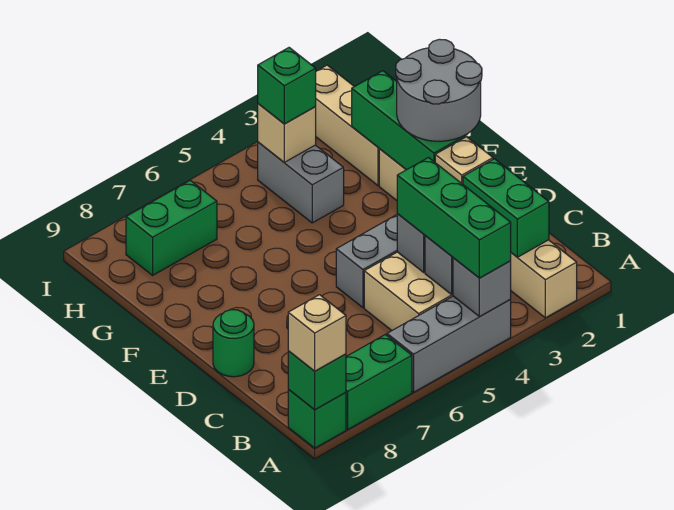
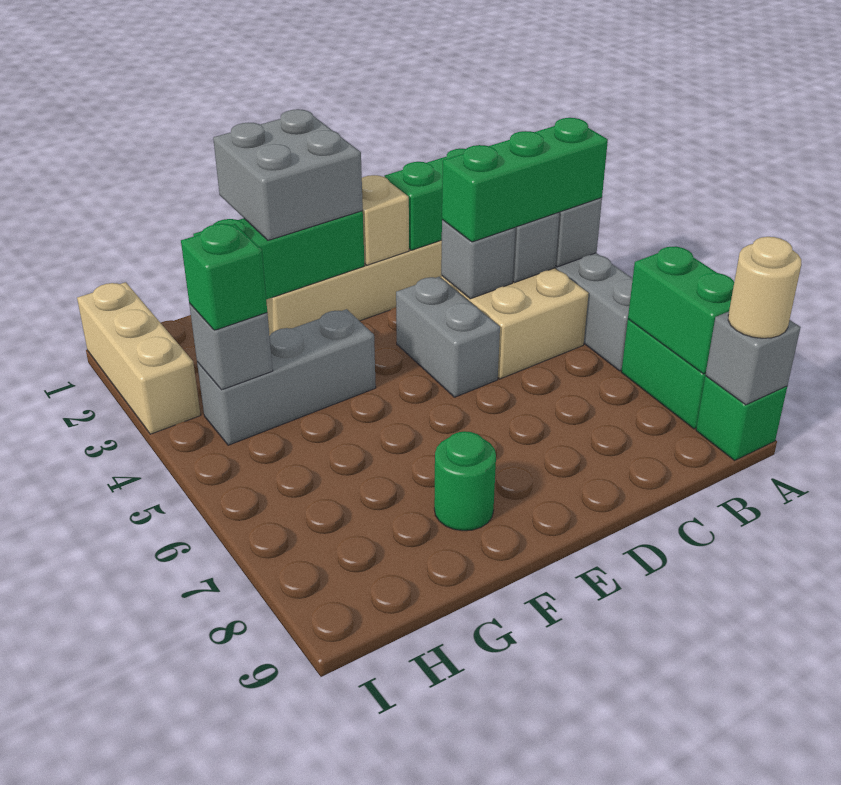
green brick A9 level 2 -> grey brick A9 level 2
tan brick A9 level 3 -> tan round brick A9 level 3
green round brick D9 level 1 -> green round brick F8 level 1
grey round brick E1:F2 level 3 -> grey brick E1:F2 level 3
tan brick G2:I2 level 1 -> tan brick I1:I3 level 1
grey brick G4:H4 level 1 -> grey brick F4:H4 level 1
tan brick H4 level 2 -> grey brick H4 level 2
green brick H7:H8 level 1 -> green brick A7:A8 level 2

